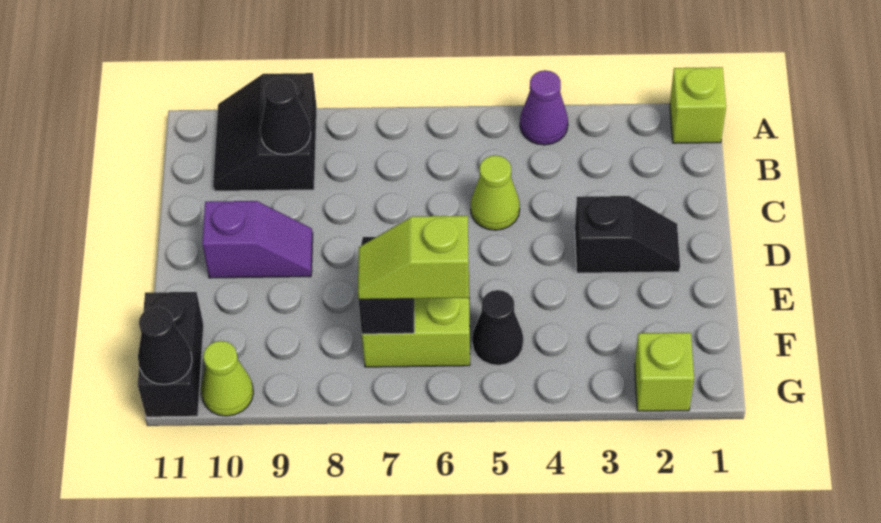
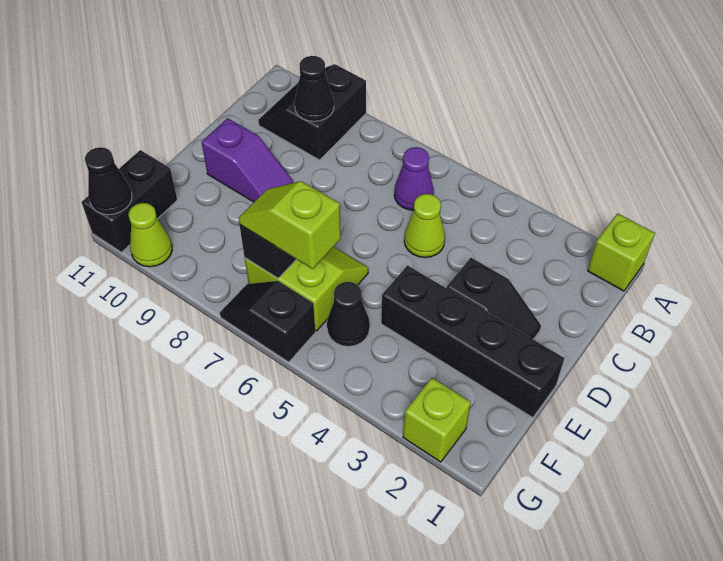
purple cone A4 level 1 -> purple cone B6 level 1
none -> black brick E1:E4 level 1
none -> black slope G6:G7 level 1 top 6

